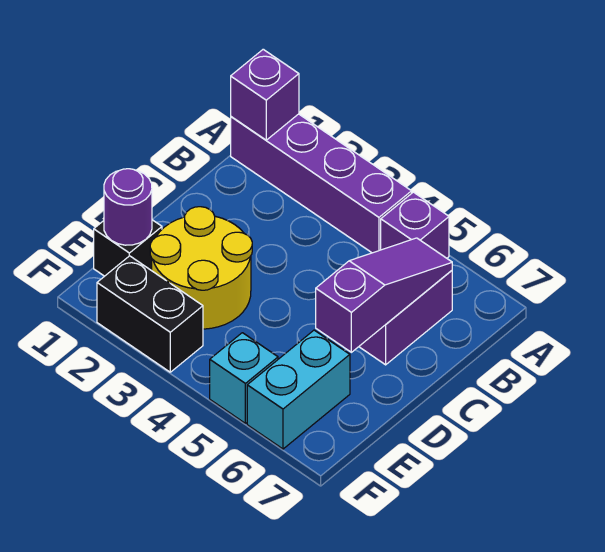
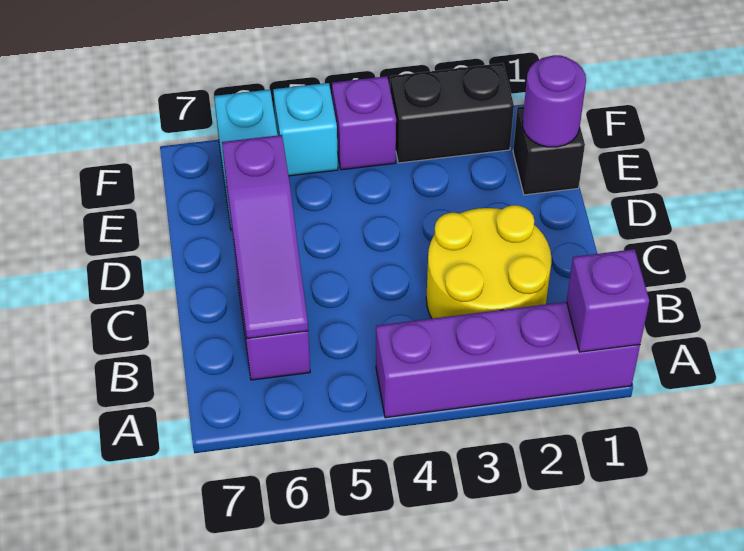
purple brick A5 level 1 -> purple brick F4 level 1
yellow round brick D2:E3 level 1 -> yellow round brick B2:C3 level 1

